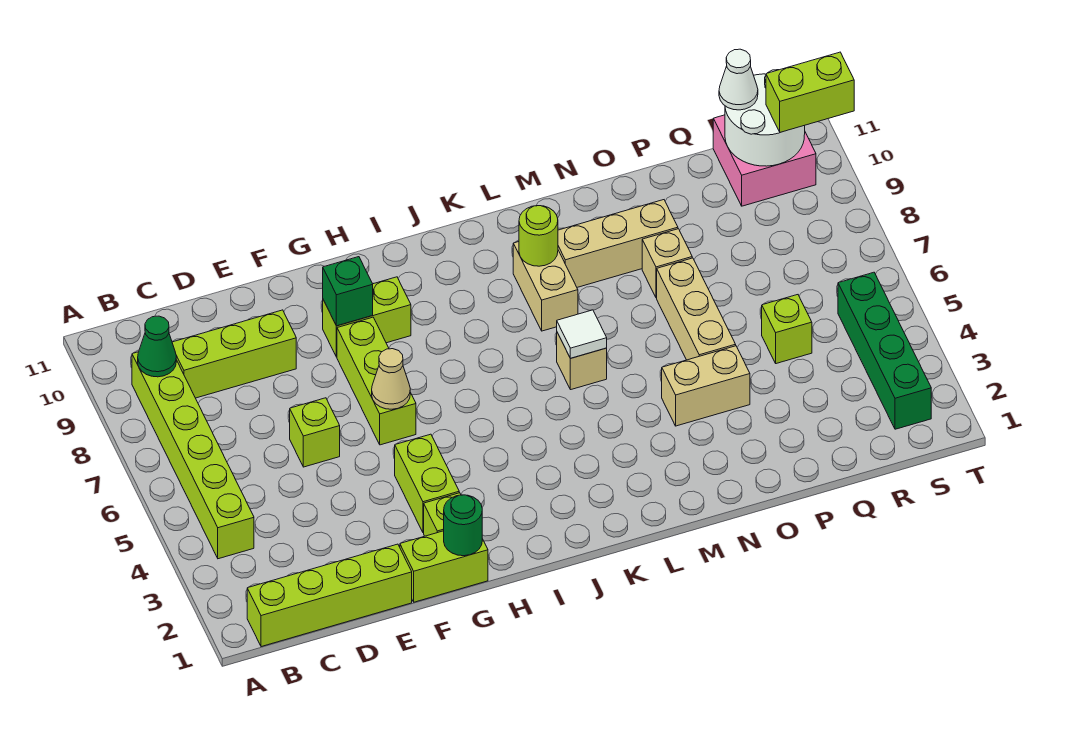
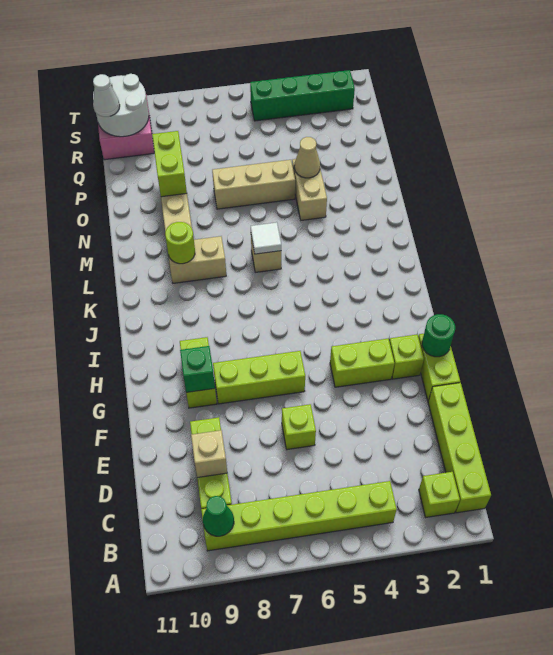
tan cone G6 level 2 -> tan cone O4 level 2
tan brick O8 level 1 -> tan brick D9 level 2
lime brick Q5 level 1 -> lime brick B2 level 1
lime brick S10:T10 level 3 -> lime brick O9:P9 level 2

